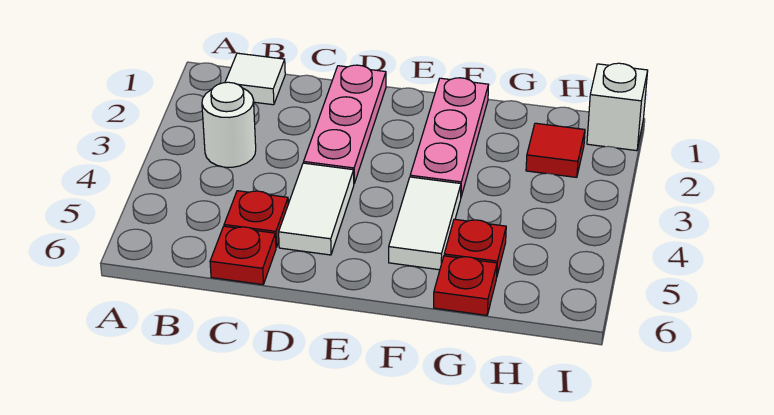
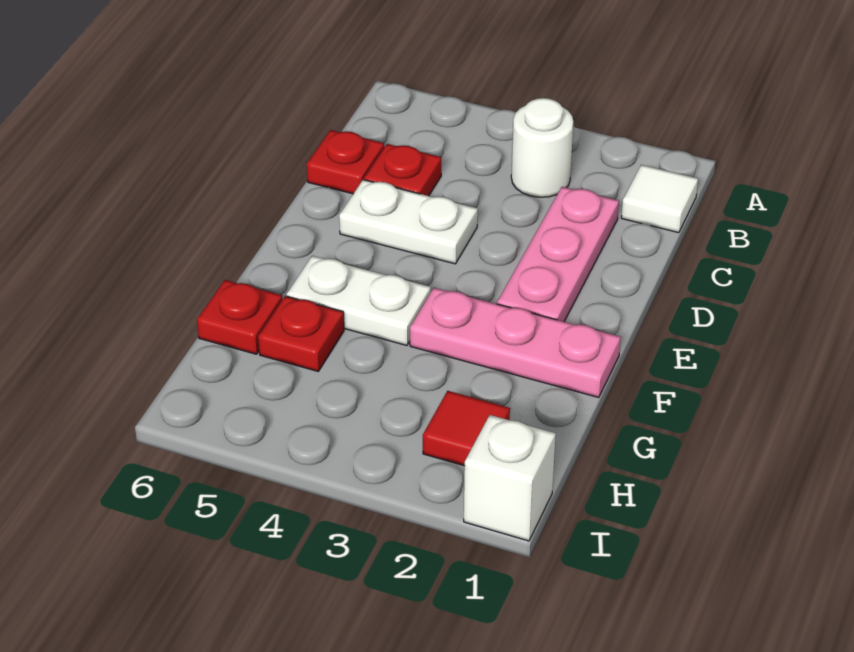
pink plate D1:D3 level 1 -> pink plate C2:E2 level 1
white tile D4:D5 level 1 -> white plate D4:D5 level 1
white tile F4:F5 level 1 -> white plate F4:F5 level 1

